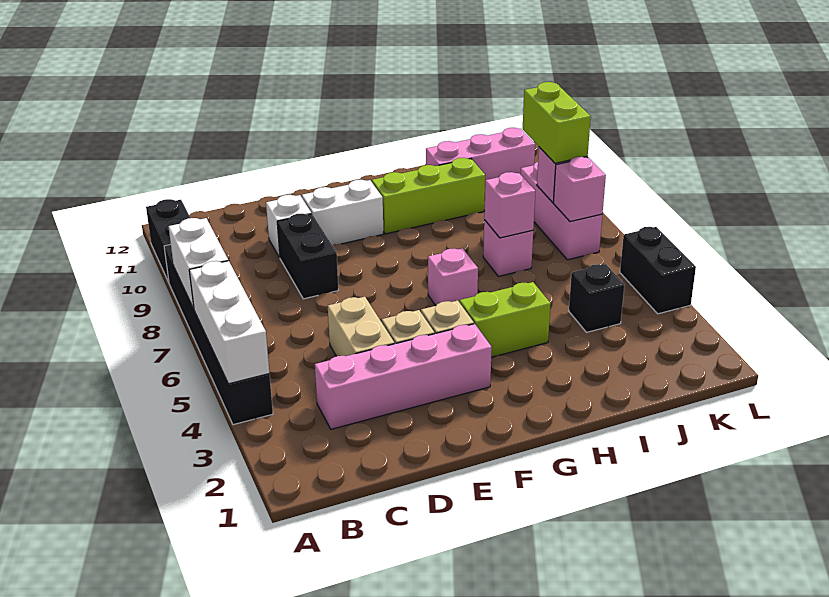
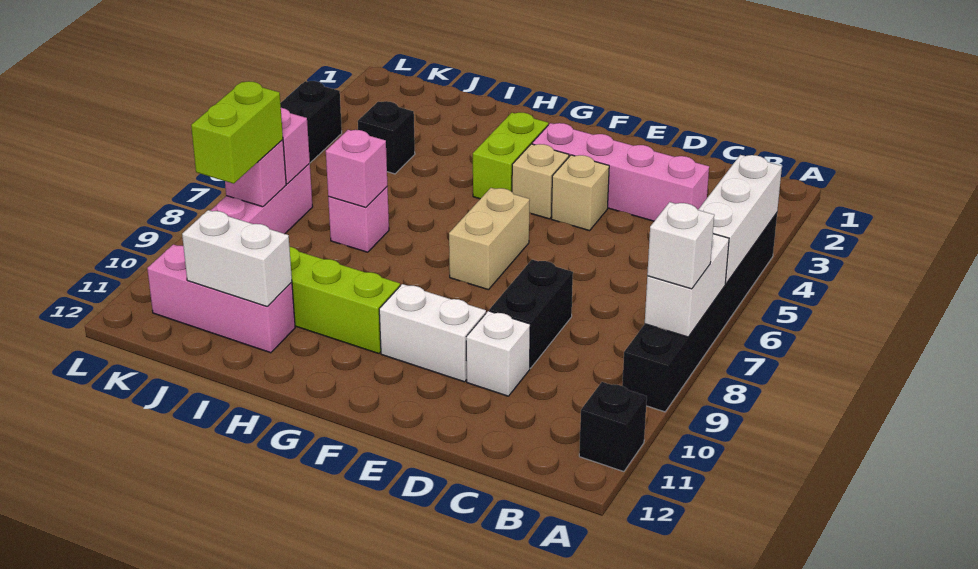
none -> white brick A8 level 3
black brick A10:A11 level 1 -> black brick A11 level 1
tan brick D4:D5 level 1 -> tan brick F6:F7 level 1
lime brick G4:H4 level 1 -> lime brick G3:G4 level 1
pink brick G6 level 1 -> none
none -> white brick I11:J11 level 2

